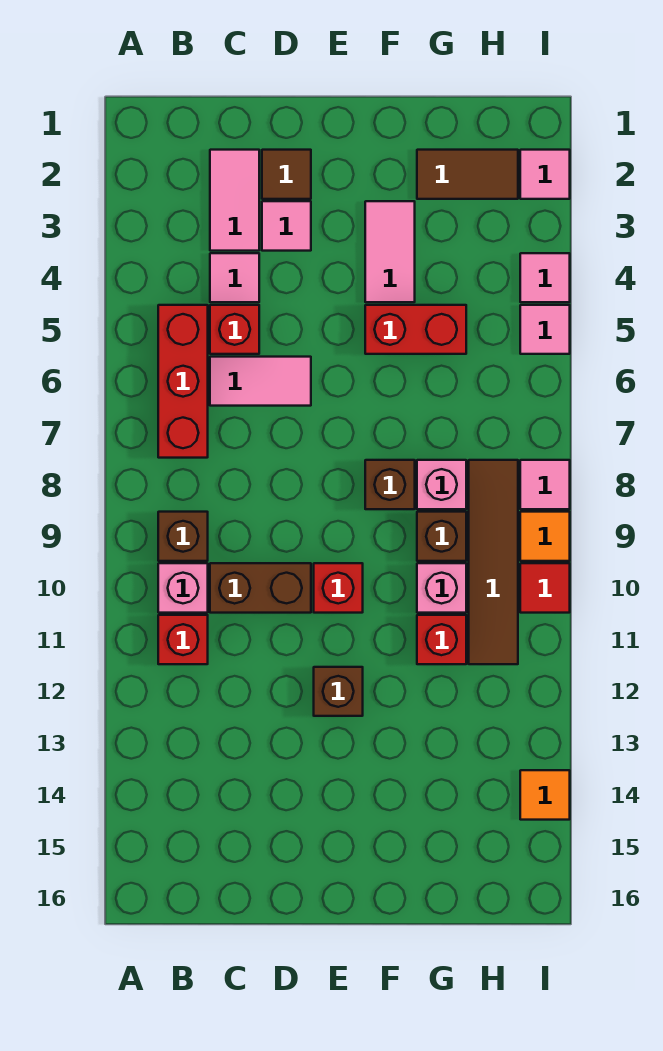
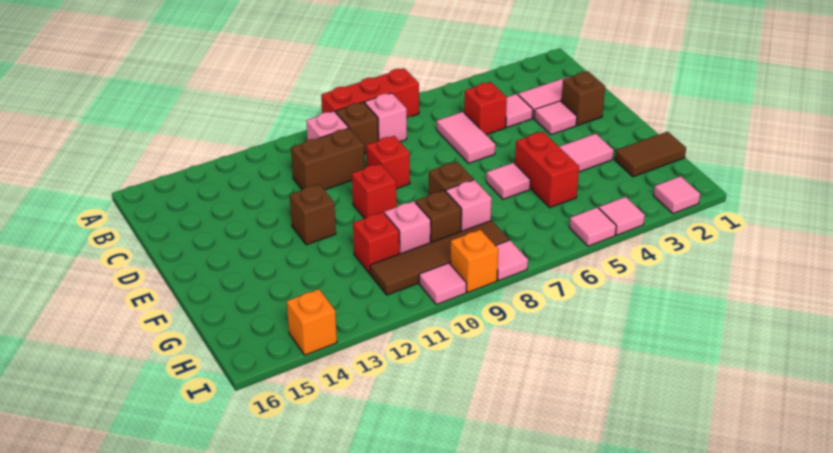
red brick B5:B7 level 1 -> red brick A7:A9 level 1
none -> pink brick B8 level 1
red brick B11 level 1 -> red brick D9 level 1
brown brick C10:D10 level 1 -> brown brick C10:C11 level 1
brown tile D2 level 1 -> brown brick D2 level 1
none -> pink tile F6 level 1
brown tile G2:H2 level 1 -> brown tile G1:G2 level 1
orange tile I9 level 1 -> orange brick I9 level 1
red tile I10 level 1 -> pink tile I10 level 1
orange tile I14 level 1 -> orange brick I14 level 1

